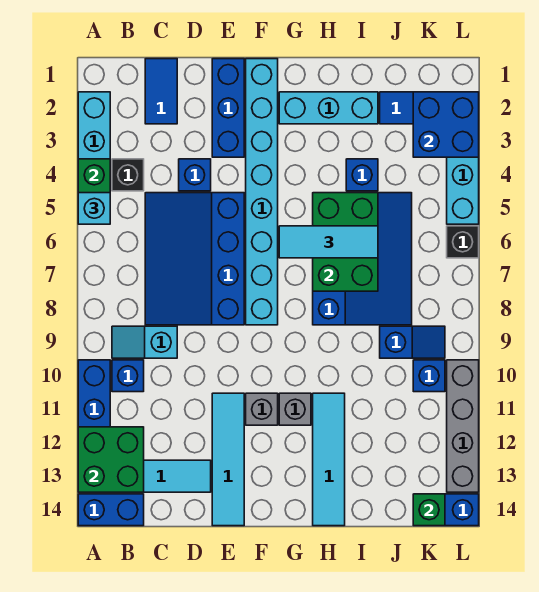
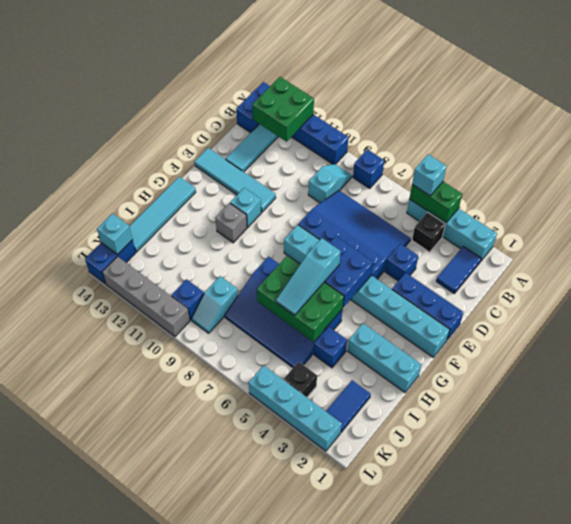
blue brick B10 level 1 -> blue brick A8 level 1
blue tile C1:C2 level 1 -> blue tile B2:C2 level 1
grey brick F11 level 1 -> cyan brick F11 level 1
cyan brick G2:I2 level 1 -> cyan brick H1:H3 level 1
cyan tile G6:I6 level 3 -> cyan slope G6:I6 level 3 top G
cyan tile H11:H14 level 1 -> cyan tile G14:J14 level 1
blue slope J9:K9 level 1 top J -> cyan slope J9:K9 level 1 top J
blue brick K2:L3 level 2 -> blue brick F5:G6 level 2
green brick K14 level 2 -> cyan brick K14 level 2
black brick L6 level 1 -> black brick K4 level 1

